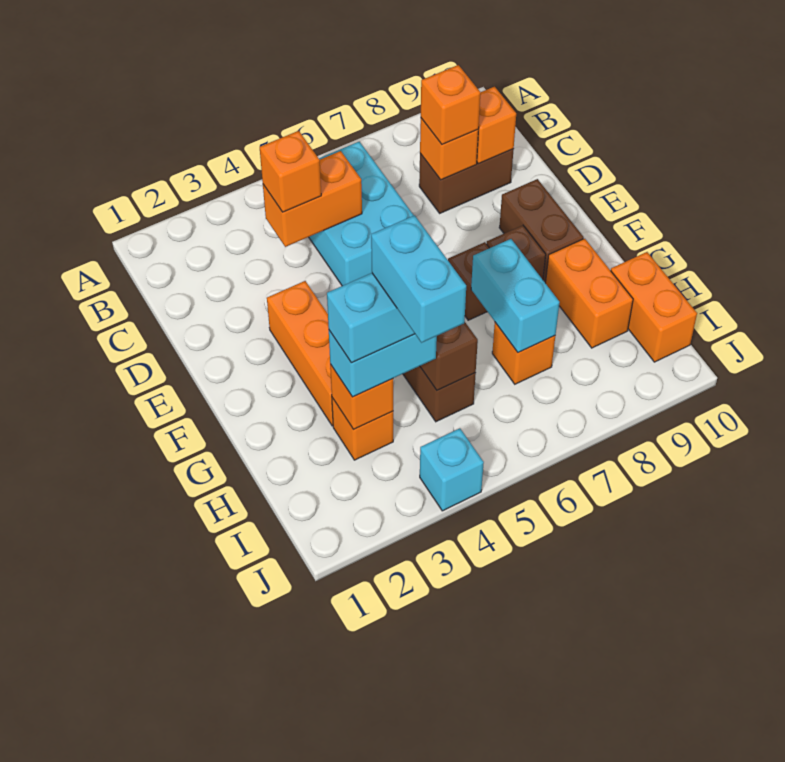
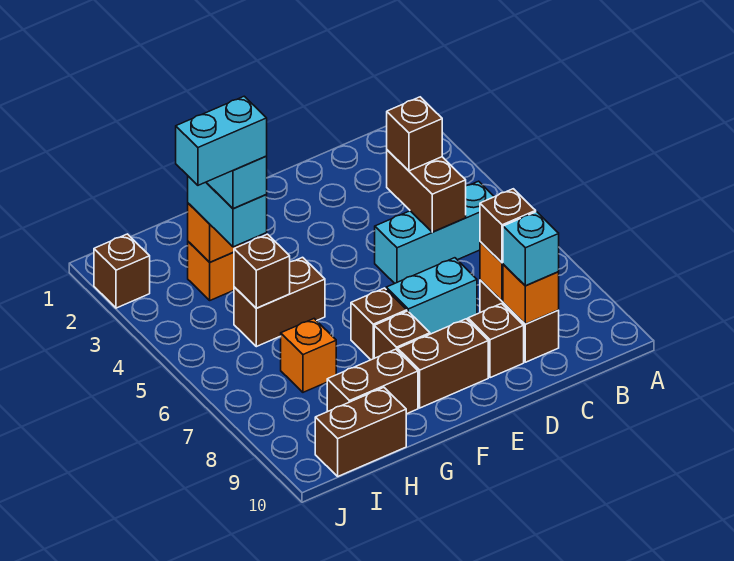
cyan brick B5:D6 level 1 -> cyan brick B5:D5 level 1
orange brick C4:C5 level 2 -> brown brick C4:C5 level 2
orange brick C4 level 3 -> brown brick C4 level 3
orange brick C8 level 3 -> brown brick C8 level 3
none -> brown brick D9 level 1
orange brick E3:G3 level 1 -> none
cyan brick G7:H7 level 2 -> cyan brick D7:E7 level 1
orange brick G9:H9 level 1 -> brown brick G9:H9 level 1
orange brick H10:I10 level 1 -> brown brick H10:I10 level 1
none -> brown brick J2 level 1
cyan brick J4 level 1 -> cyan brick C9 level 3

